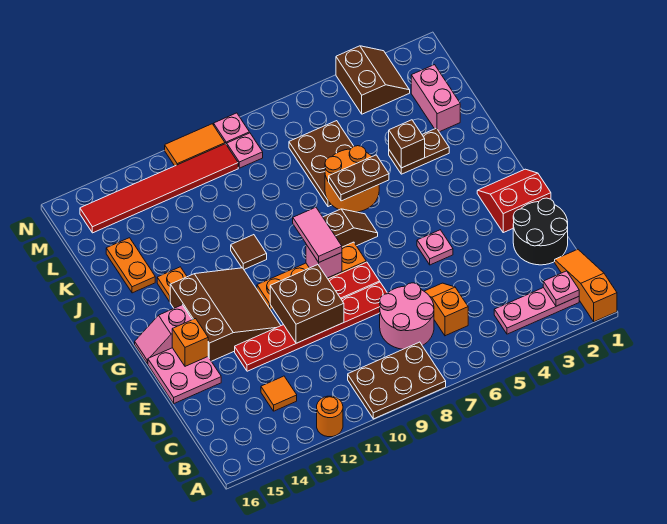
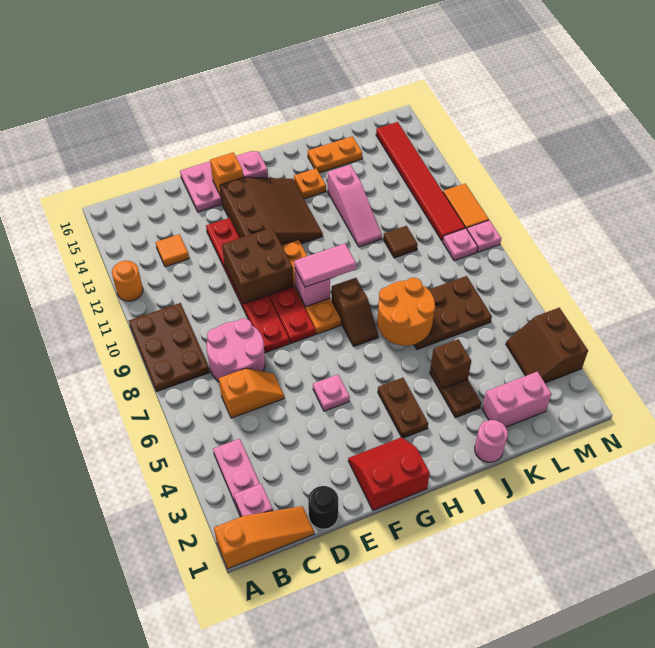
black round brick D1:E2 level 1 -> black round brick D1 level 1
red slope F1:G2 level 1 top F -> red slope F1:G2 level 1 top 1
brown slope F12:H14 level 1 top 14 -> brown slope F12:H14 level 1 top F
brown plate I6:I7 level 3 -> brown plate H3:H4 level 1
brown tile I11 level 1 -> brown tile K10 level 1
none -> pink round brick J1 level 1
none -> pink slope J11:J13 level 1 top 13
brown slope M3:N4 level 1 top 4 -> brown slope M3:N4 level 1 top N

